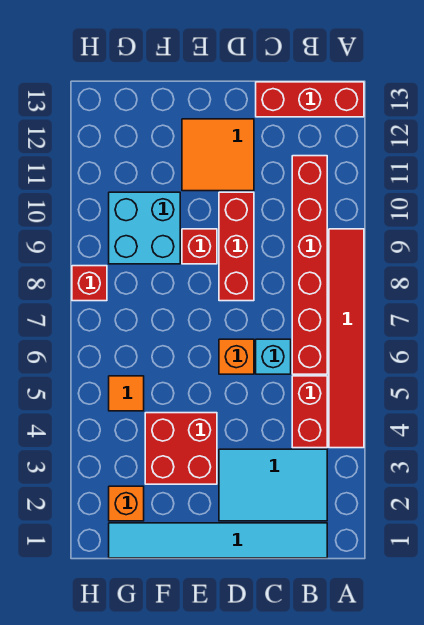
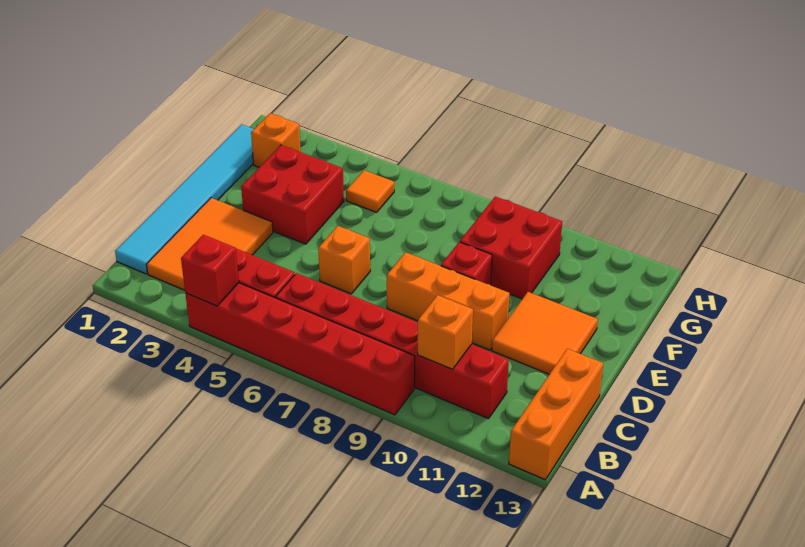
red tile A4:A9 level 1 -> red brick A4:A9 level 1
red brick A13:C13 level 1 -> orange brick A13:C13 level 1
cyan tile B2:D3 level 1 -> orange tile B2:D3 level 1
none -> orange brick B10 level 2
cyan brick C6 level 1 -> none
red brick D8:D10 level 1 -> orange brick D8:D10 level 1
cyan brick F9:G10 level 1 -> red brick F9:G10 level 1
red brick H8 level 1 -> red brick A4 level 2

